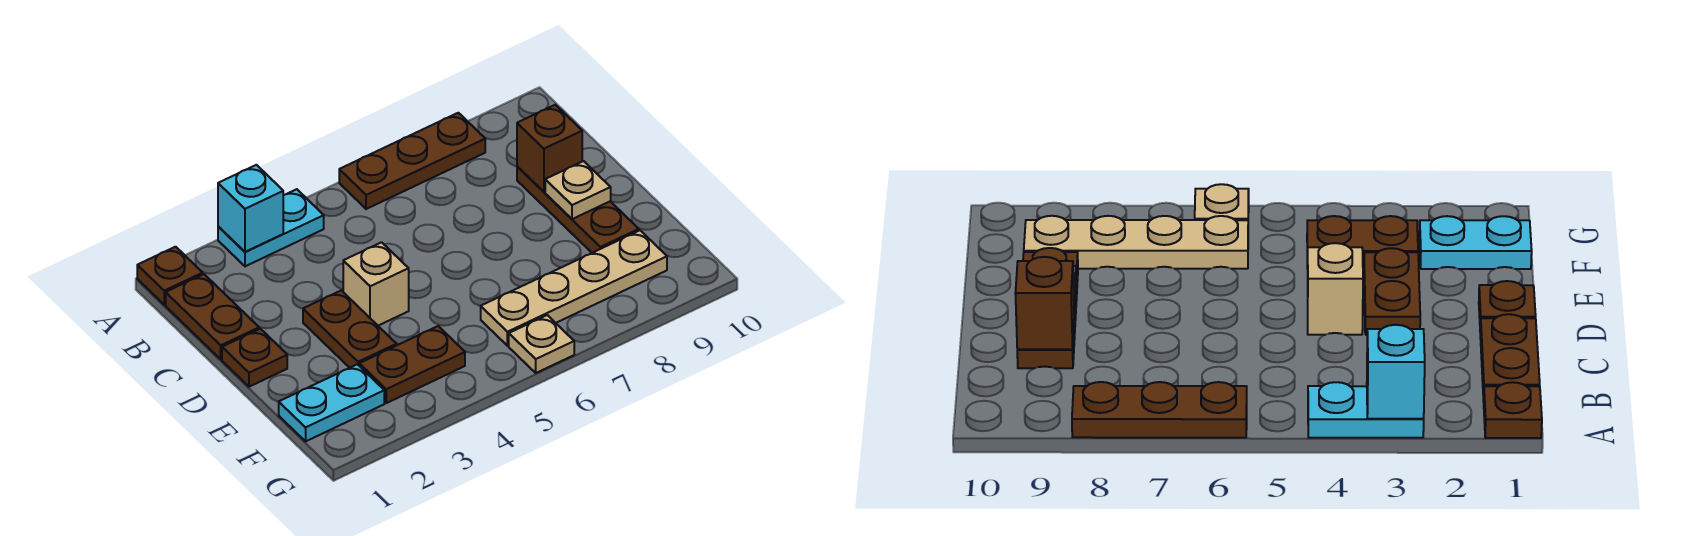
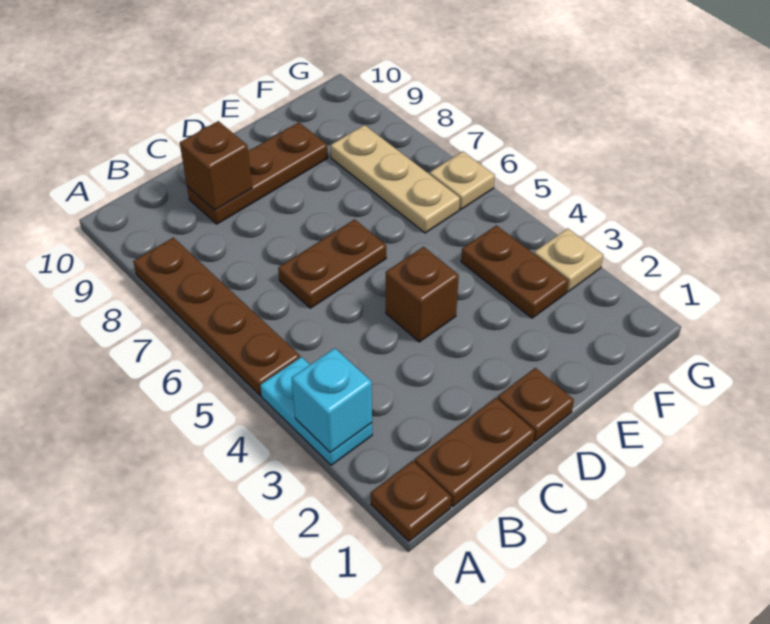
brown plate A6:A8 level 1 -> brown plate A5:A8 level 1
brown plate D3:E3 level 1 -> brown plate C6:D6 level 1
tan brick D4 level 1 -> brown brick D4 level 1
tan plate D9 level 2 -> tan plate G3 level 1
cyan plate F1:F2 level 1 -> none
tan plate F6:F9 level 1 -> tan plate F6:F8 level 1

